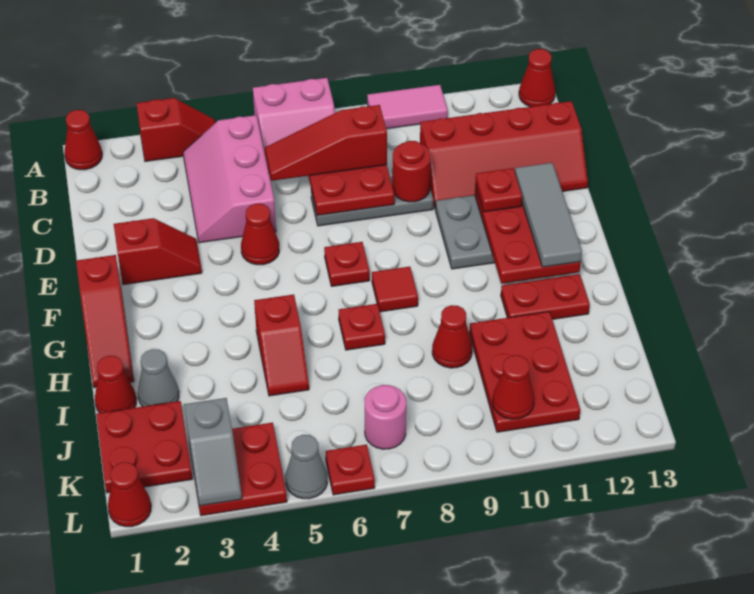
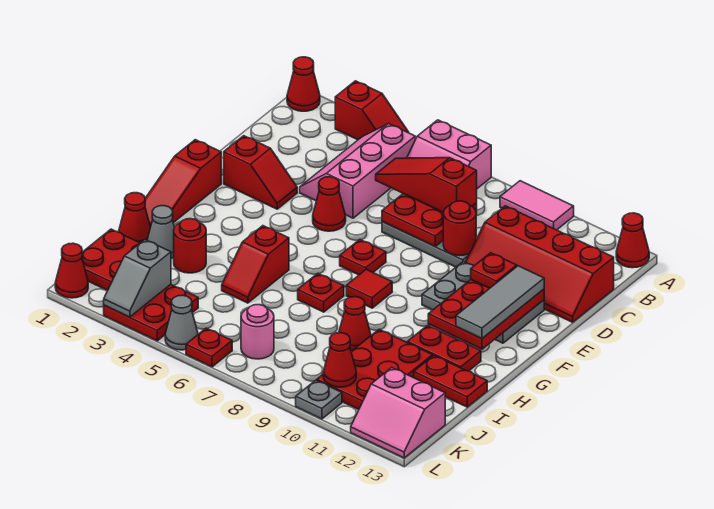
none -> red round brick I3 level 1
none -> red plate I12:I13 level 1
none -> pink slope K12:L13 level 1 top K
none -> grey plate L10 level 1

